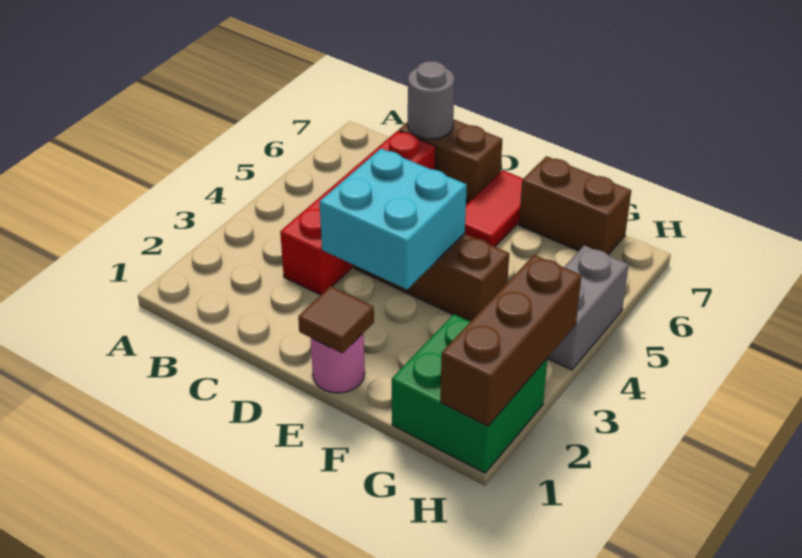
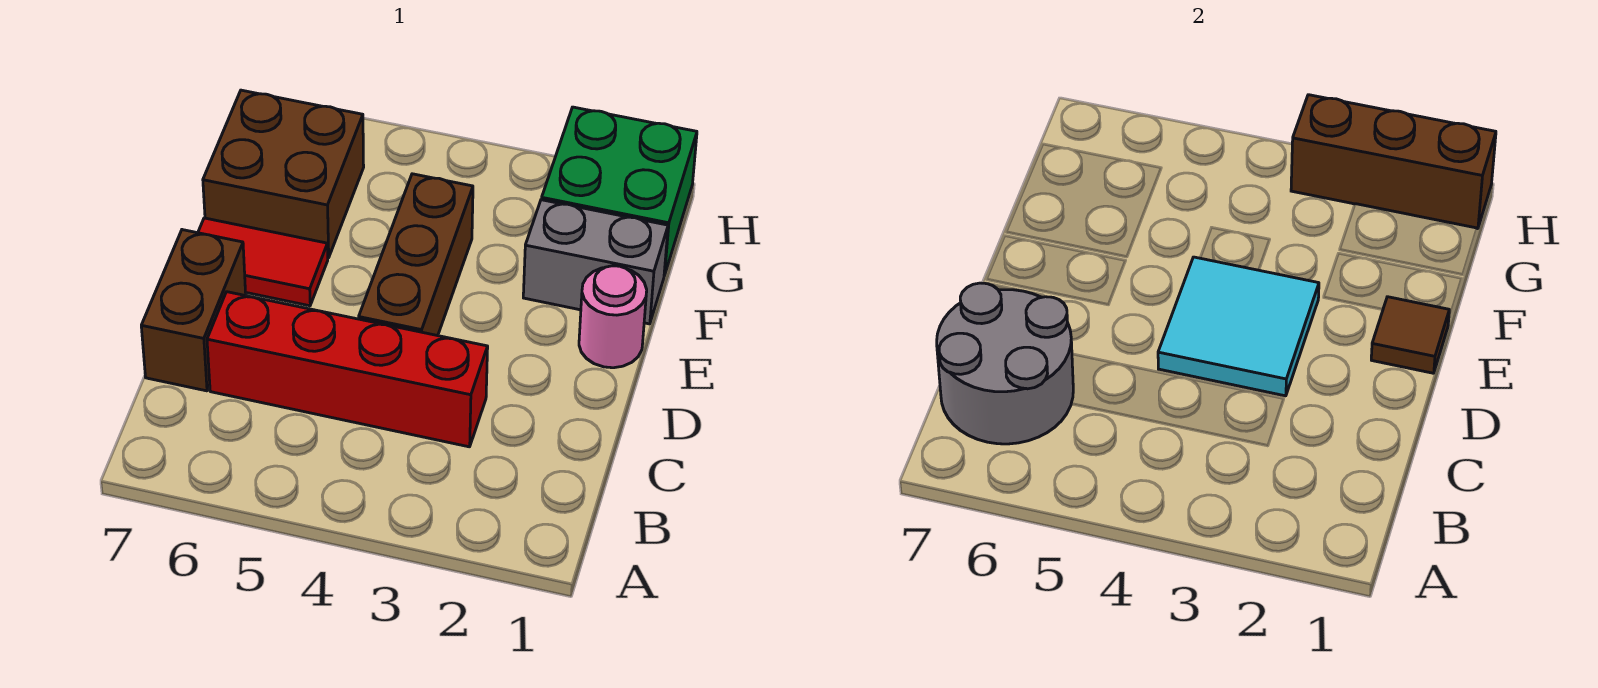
grey round brick C7 level 2 -> grey round brick B6:C7 level 2
cyan brick D3:E4 level 2 -> cyan tile D3:E4 level 2
brown brick F7:G7 level 1 -> brown brick F6:G7 level 1
grey brick H4:H5 level 1 -> grey brick F1:F2 level 1

